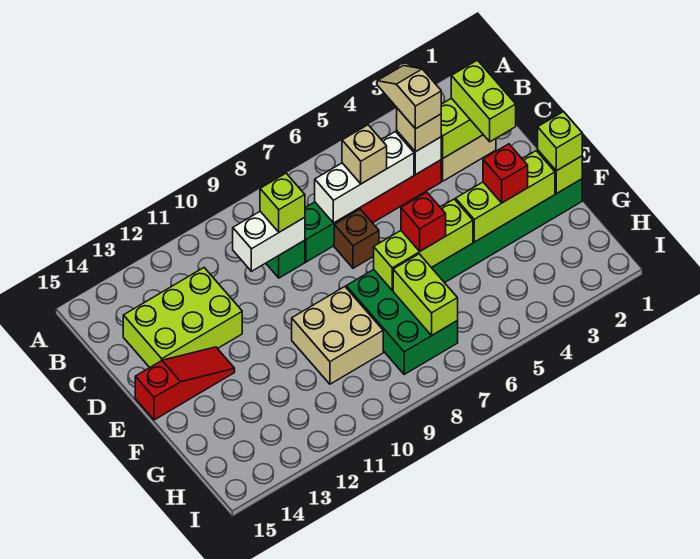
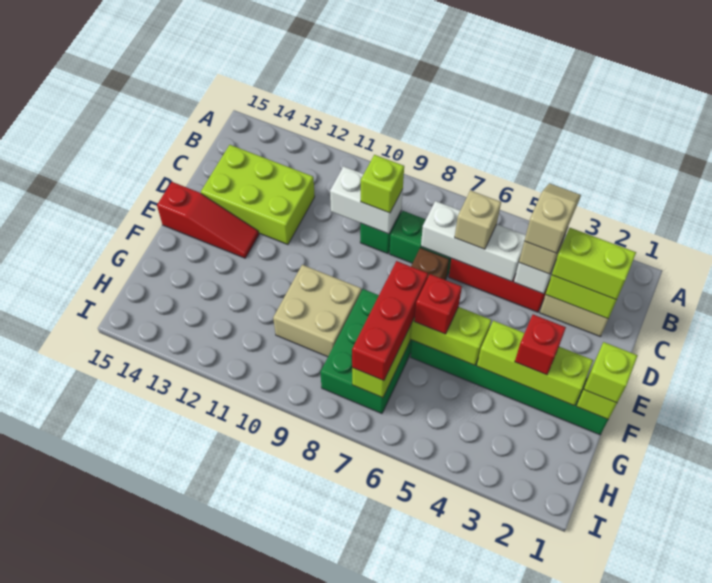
lime brick C2:D2 level 3 -> lime brick C2:C3 level 3
none -> red brick F7:H7 level 3

